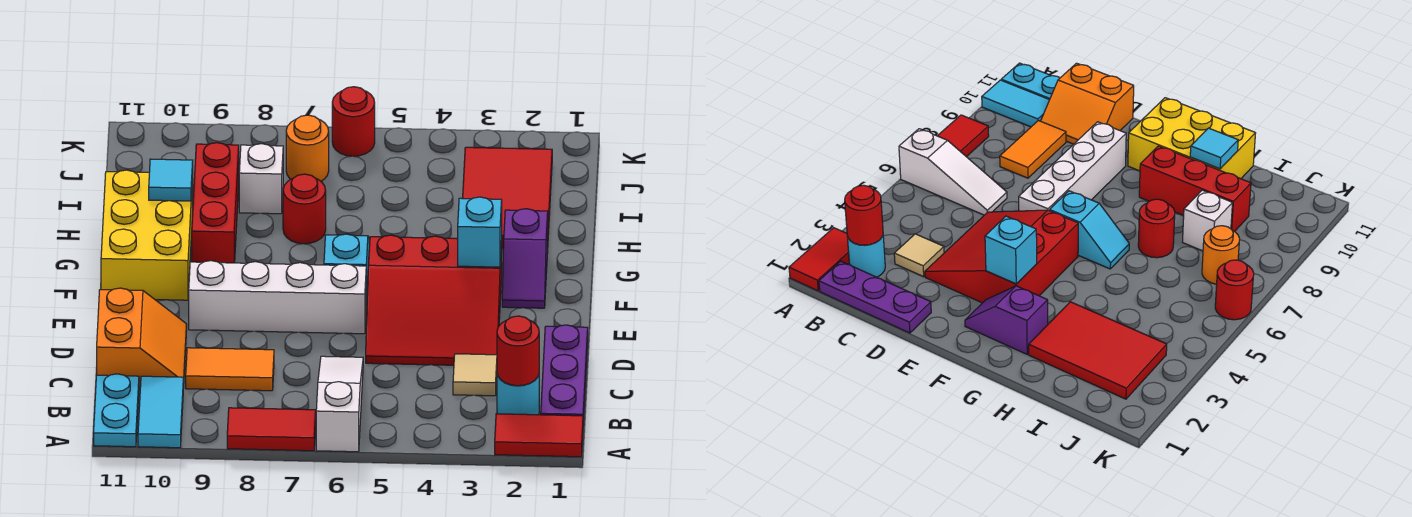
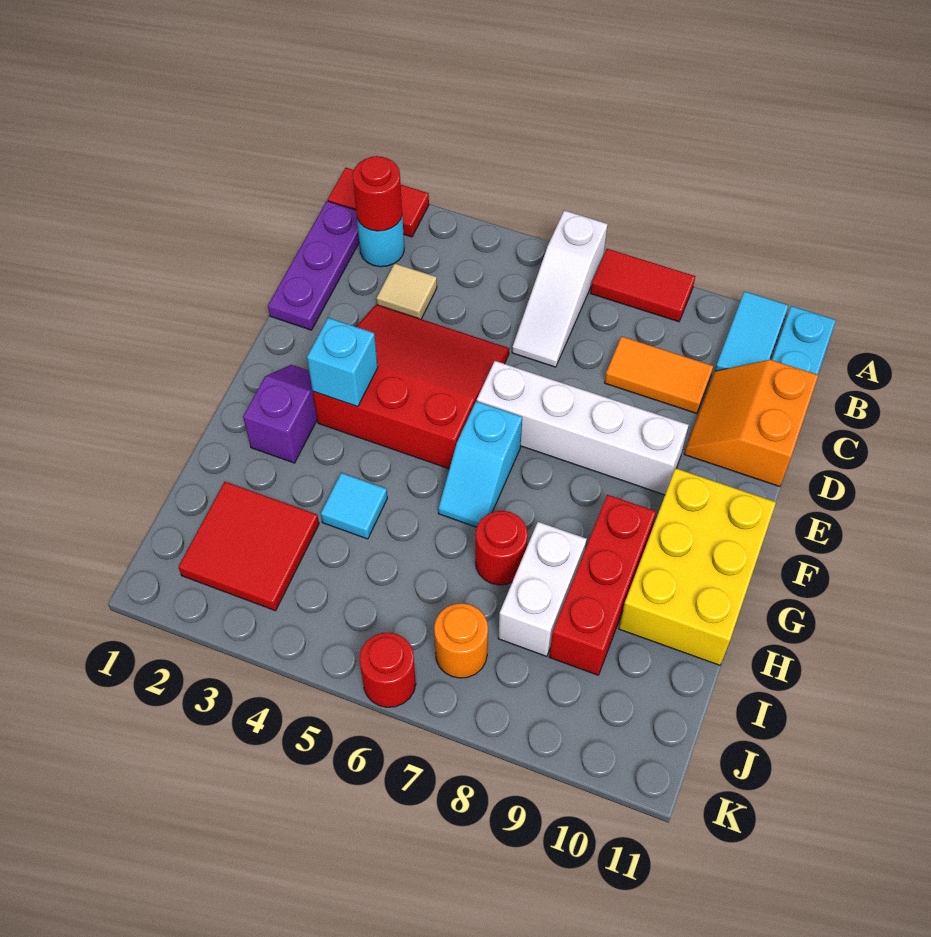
red tile H2:J3 level 1 -> red tile I2:J3 level 1
cyan tile H10 level 2 -> cyan tile H4 level 1
white brick I8 level 1 -> white brick H8:I8 level 1

